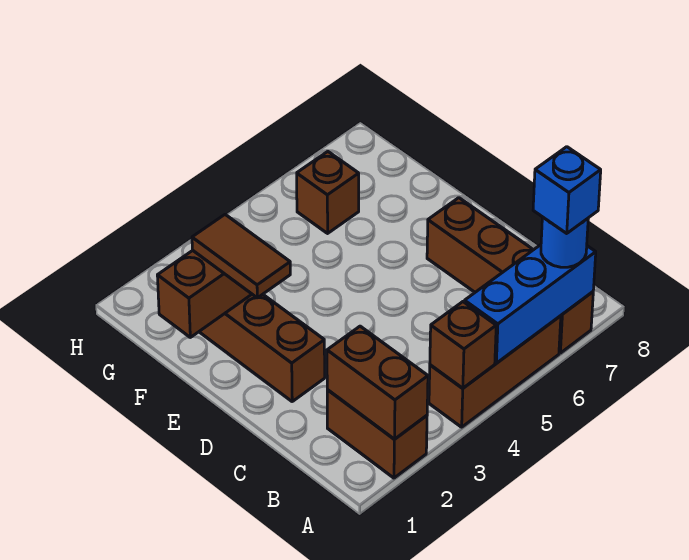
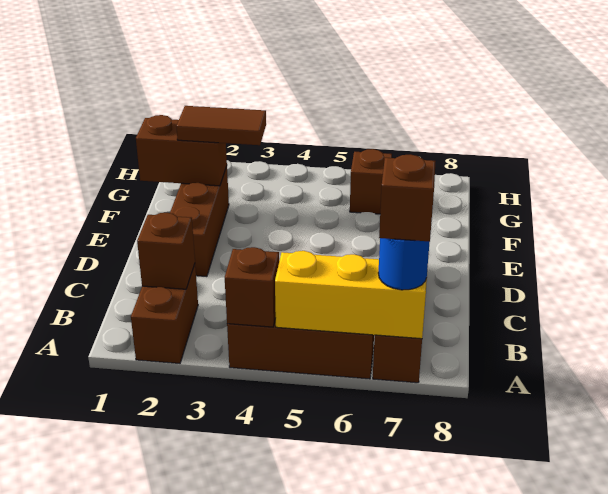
brown brick A2:B2 level 2 -> brown brick B2 level 2
blue brick A5:A7 level 2 -> yellow brick A5:A7 level 2
blue brick A7 level 4 -> brown brick A7 level 4
brown tile E2:F2 level 3 -> brown tile F2:F3 level 3

